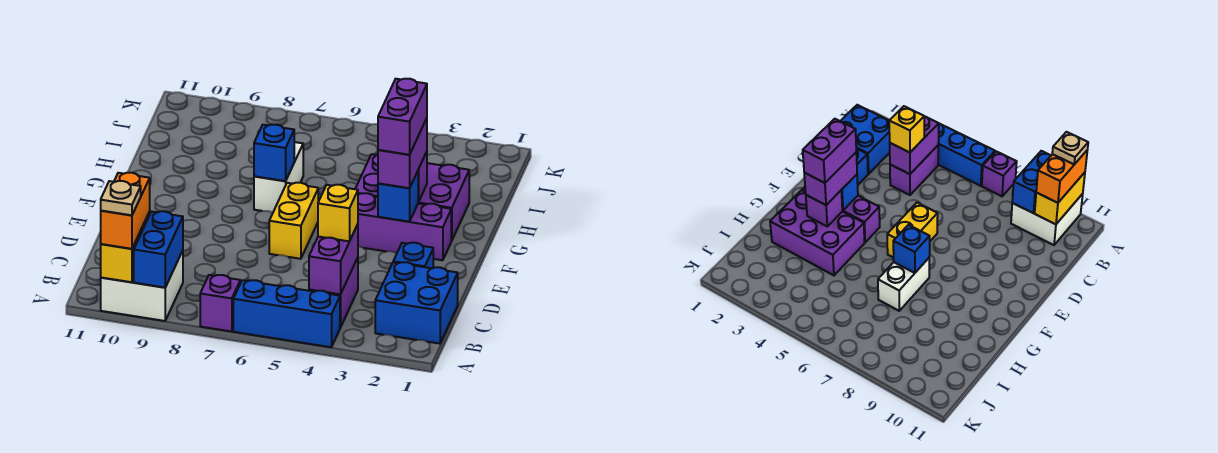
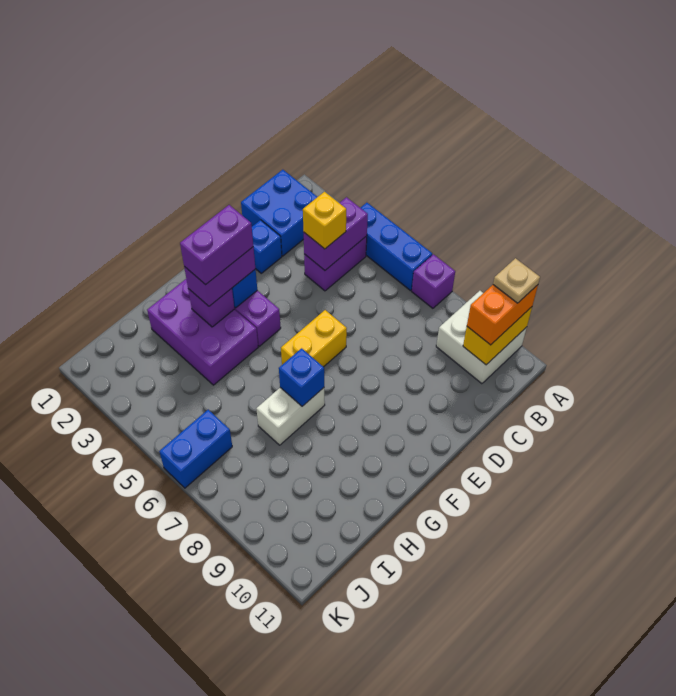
blue brick A9:B9 level 2 -> blue brick J6:K6 level 1

